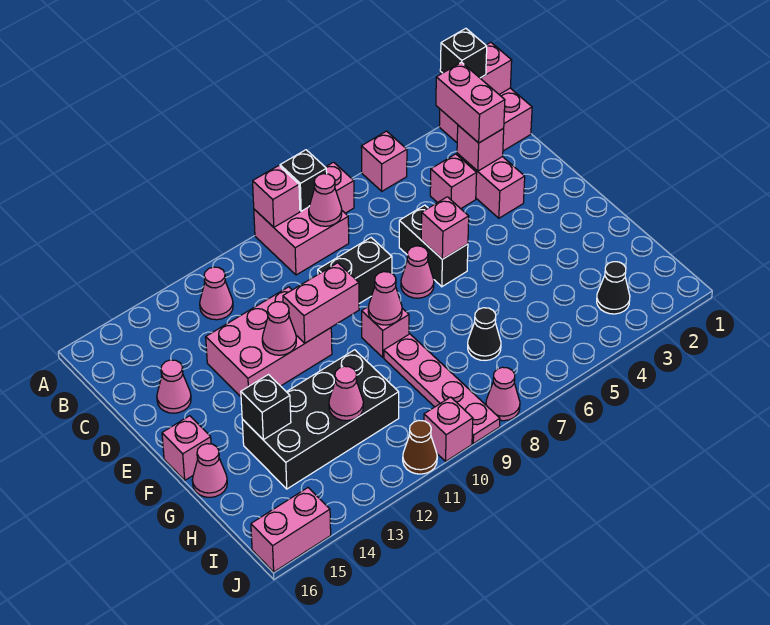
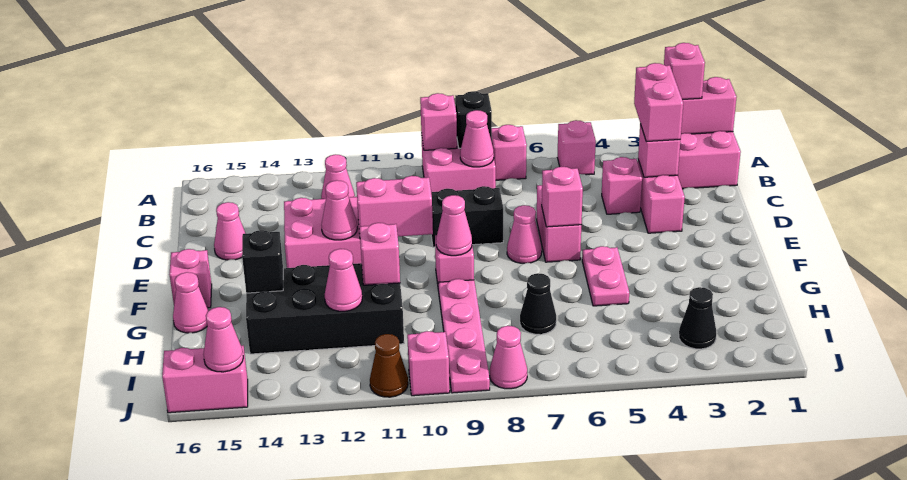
black brick A2 level 3 -> pink brick A2 level 3
black brick D6:E6 level 1 -> pink brick D6:E6 level 1
none -> pink plate F5:G5 level 1
none -> pink brick G11 level 2
none -> pink cone J15 level 2

